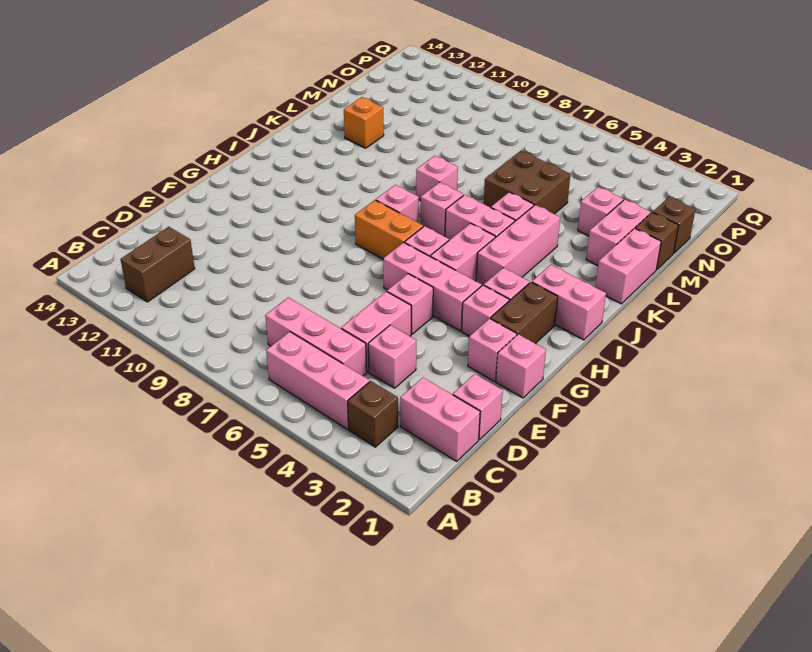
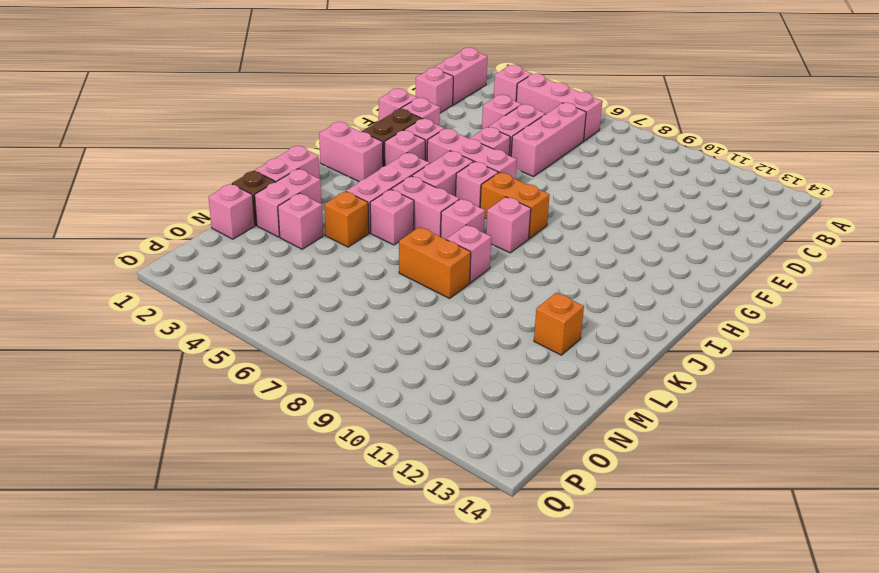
brown brick B3 level 1 -> pink brick B3 level 1
brown brick B12:C12 level 1 -> none
pink brick C1:C2 level 1 -> pink brick B1:C1 level 1
pink brick C5:C7 level 1 -> pink brick C6:E6 level 1
none -> orange brick L4 level 1
brown brick L5:M6 level 1 -> none
none -> orange brick L7:L8 level 1
brown brick N1 level 1 -> pink brick N1 level 1

